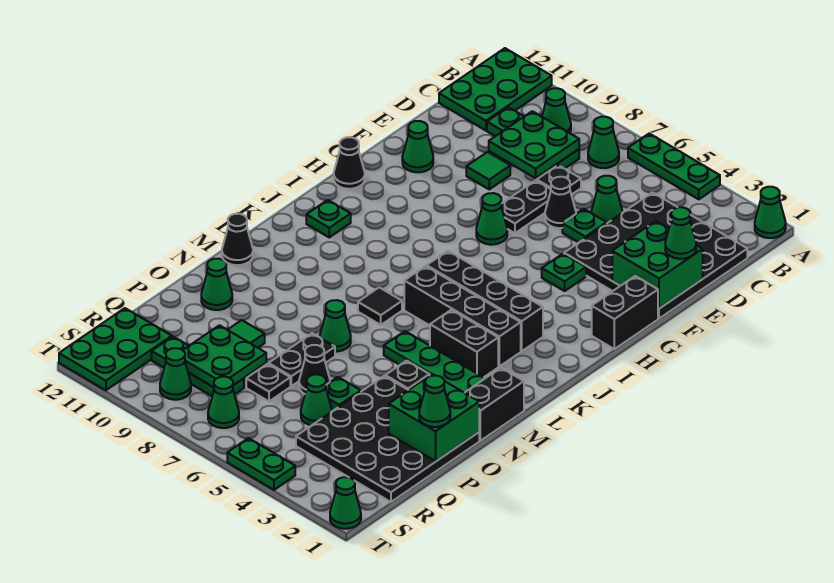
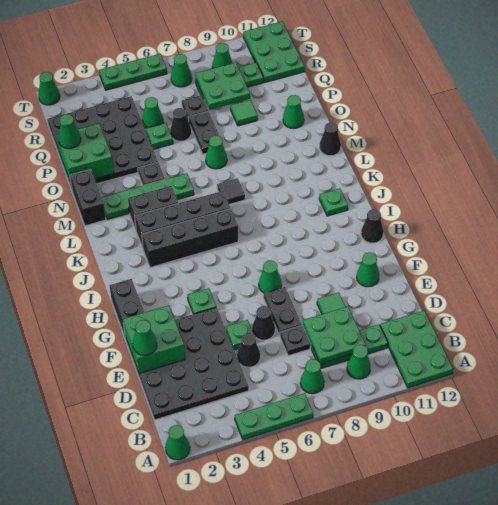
green cone D5 level 1 -> black cone D5 level 1
green plate T4:T5 level 1 -> green plate T4:T6 level 1

